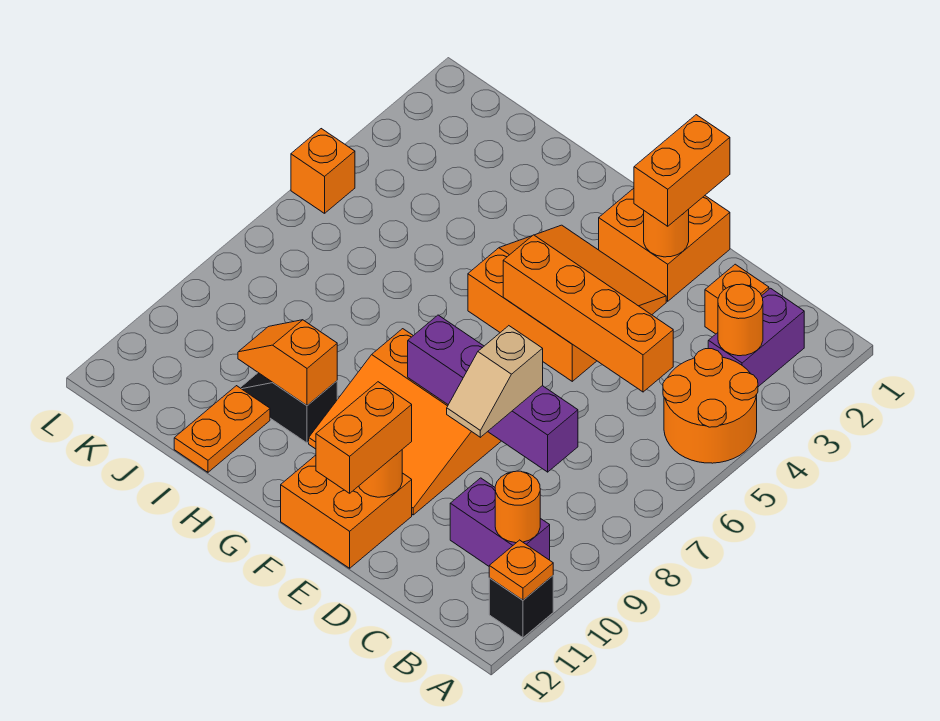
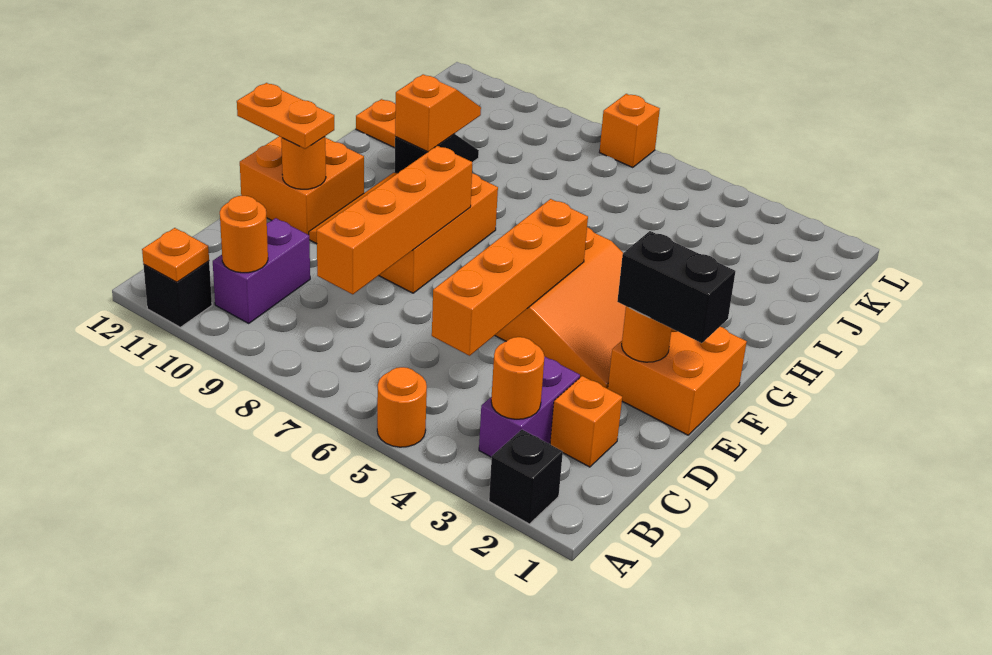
none -> black brick A2 level 1
orange round brick A4:B5 level 1 -> orange round brick A5 level 1
purple brick B2:B3 level 1 -> purple brick B3:C3 level 1
purple brick C8:F8 level 2 -> orange brick C8:F8 level 2
tan slope D8:D9 level 3 top 8 -> none
orange brick E1:E2 level 3 -> black brick E1:E2 level 3
orange brick E11:E12 level 3 -> orange plate E11:E12 level 3
orange brick L5 level 1 -> orange brick L7 level 1

